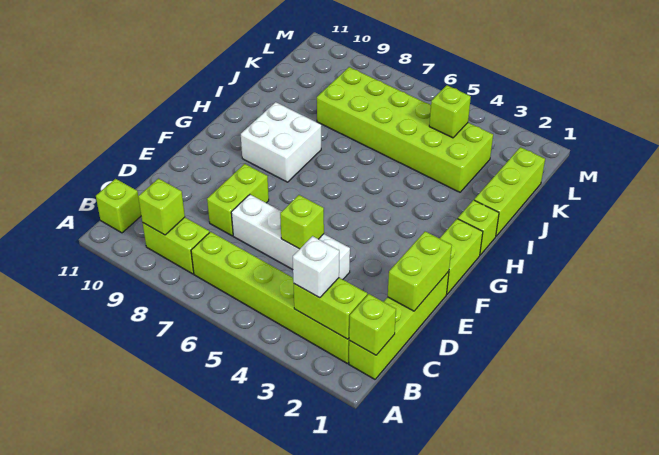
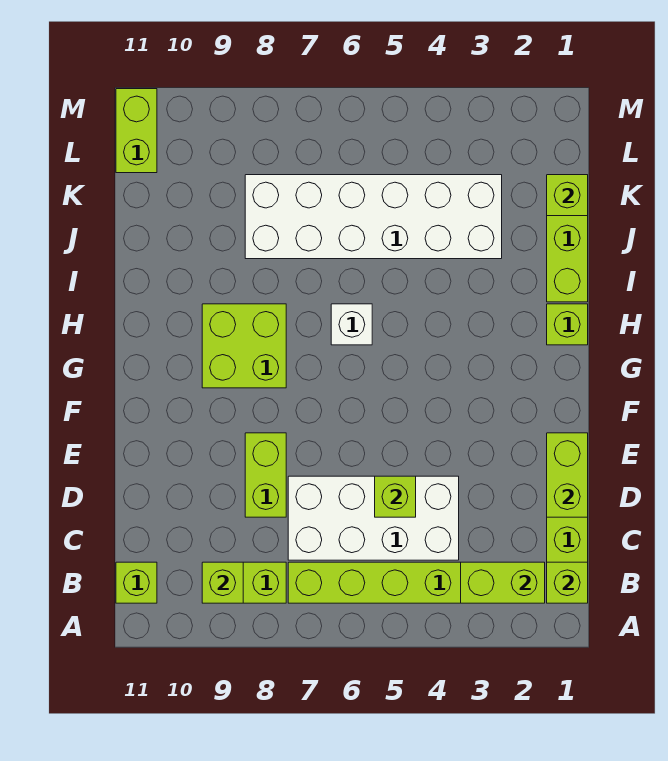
white brick B3 level 3 -> white brick H6 level 1
white brick D4:D7 level 1 -> white brick C4:D7 level 1
lime brick F1:G1 level 1 -> lime brick L11:M11 level 1
white brick G8:H9 level 1 -> lime brick G8:H9 level 1
lime brick J3:K8 level 1 -> white brick J3:K8 level 1
lime brick K4 level 2 -> lime brick K1 level 2

